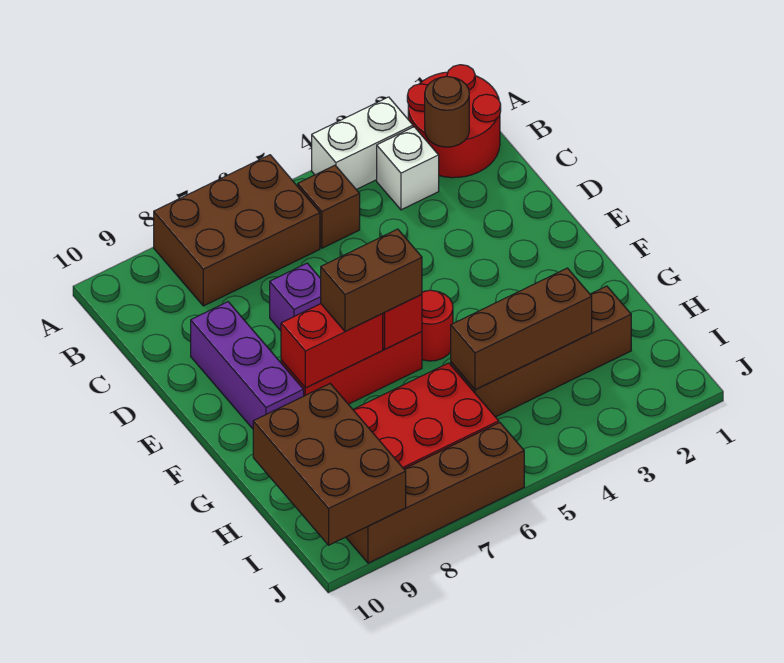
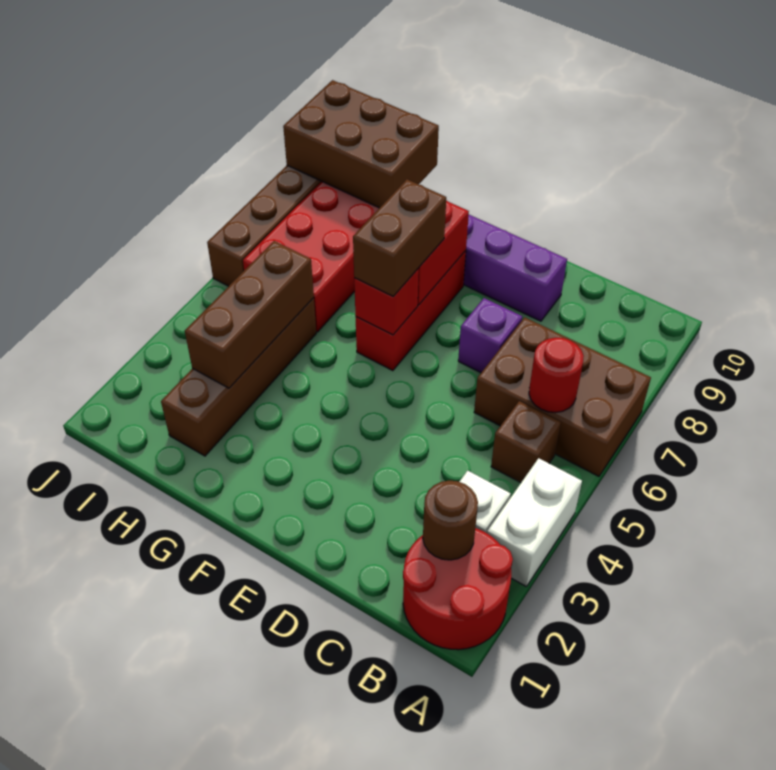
brown brick A6:B8 level 1 -> brown brick A6:C7 level 1
red round brick F5 level 1 -> red round brick B6 level 2

